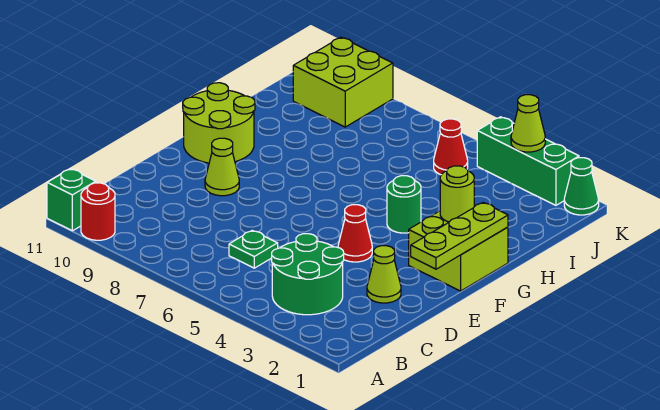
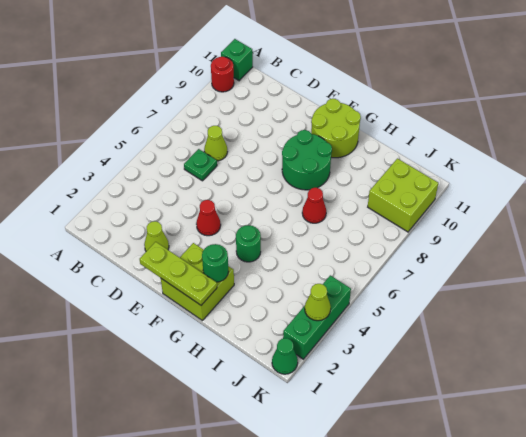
green round brick B3:C4 level 1 -> green round brick F8:G9 level 1
lime cone E9 level 1 -> lime cone C7 level 1
lime round brick G2 level 2 -> green round brick G2 level 2
red cone J5 level 1 -> red cone H7 level 1

